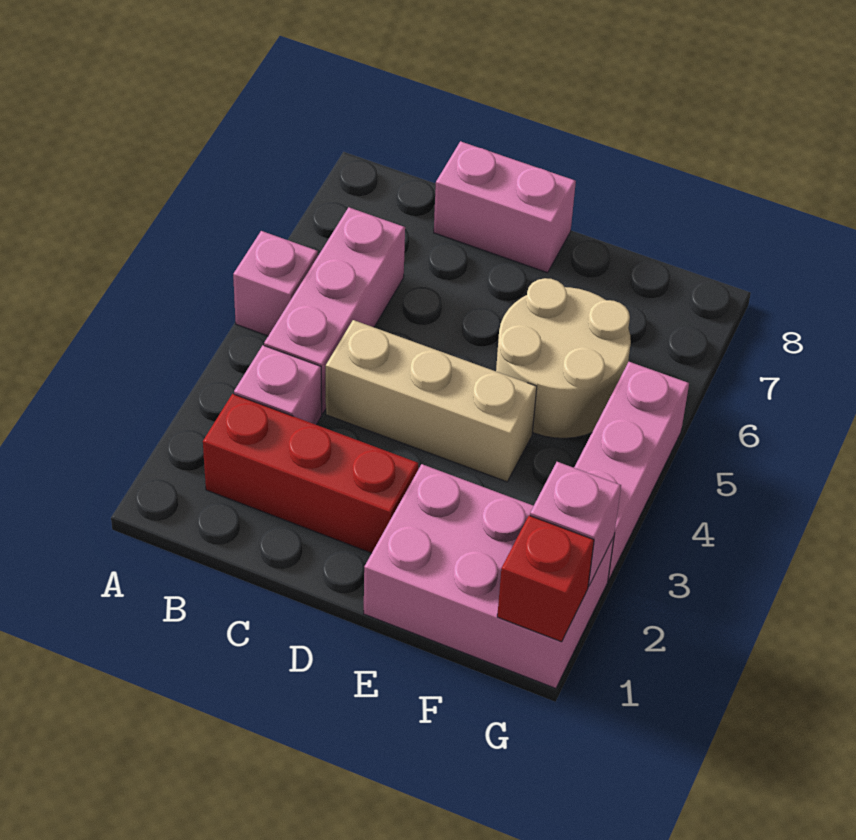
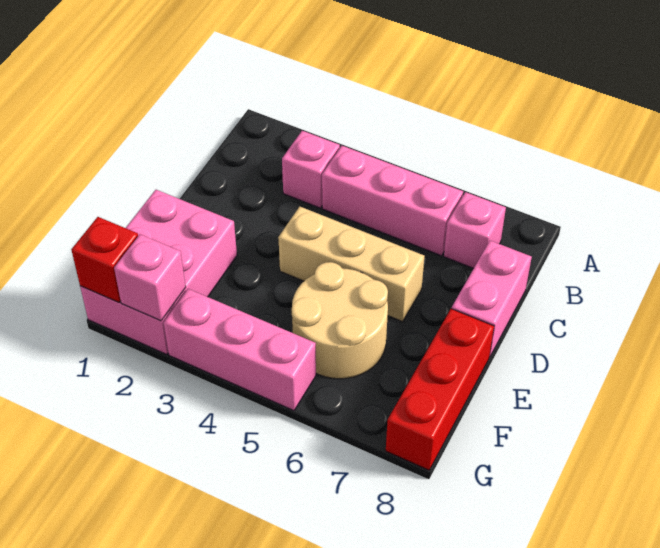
pink brick A5 level 1 -> pink brick B7 level 1
red brick B2:D2 level 1 -> red brick E8:G8 level 1
tan brick C4:E4 level 1 -> tan brick D4:D6 level 1

